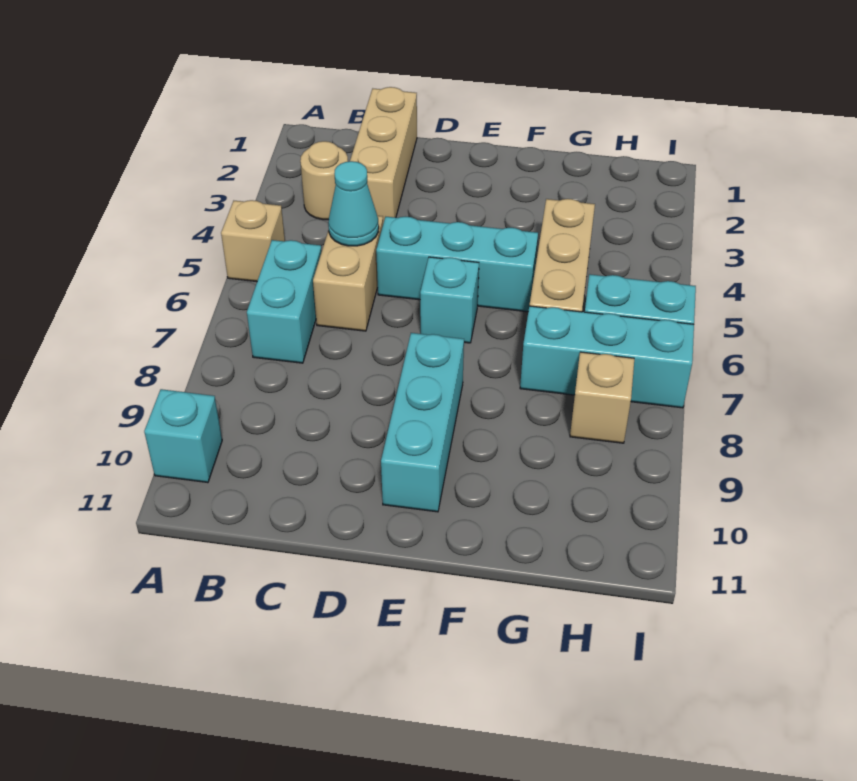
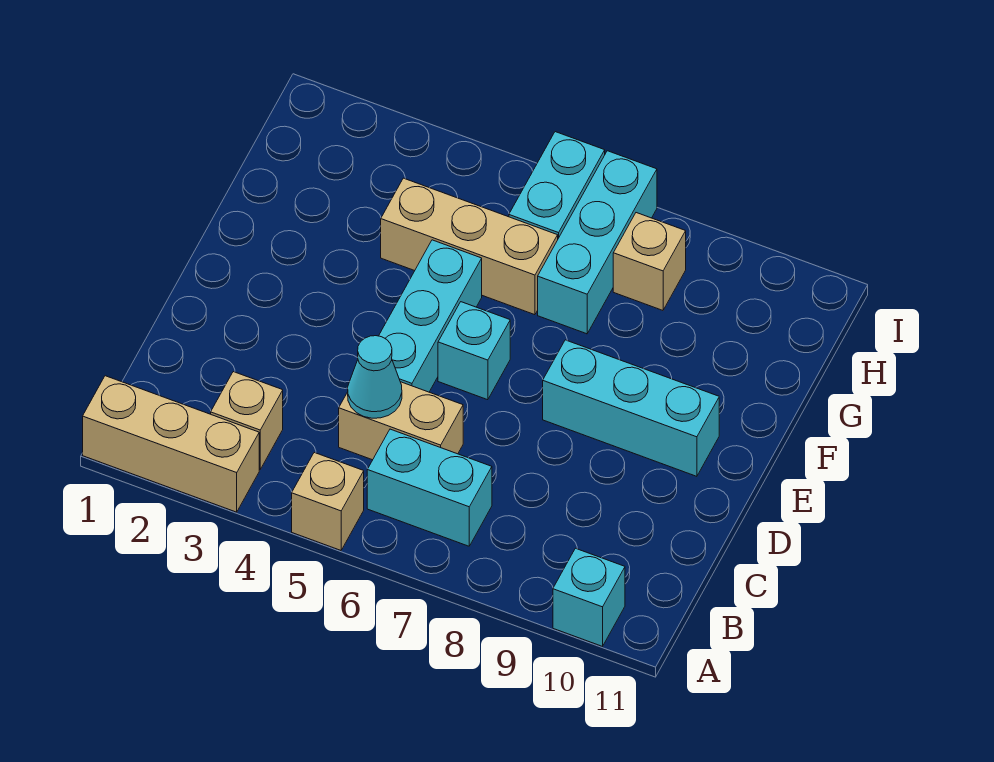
tan round brick B3 level 1 -> tan brick B3 level 1
tan brick C1:C3 level 1 -> tan brick A1:A3 level 1

